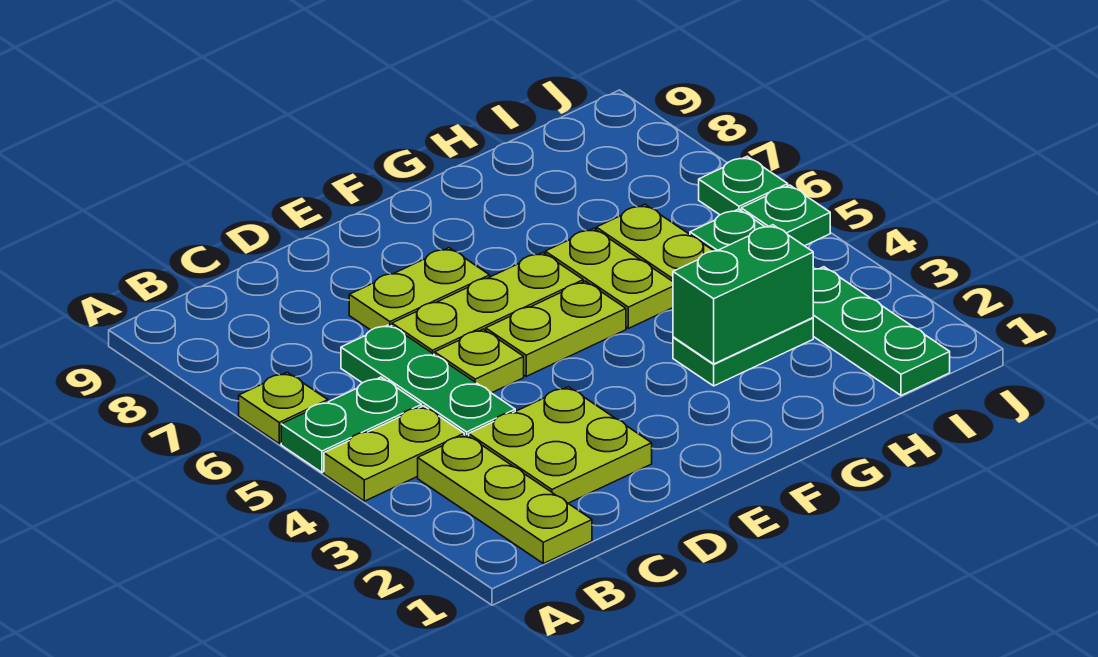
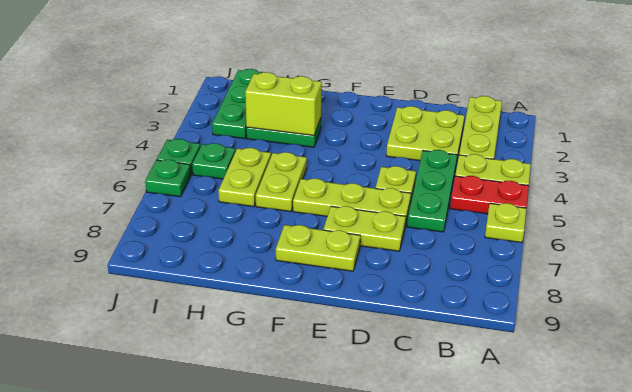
green plate A5:B5 level 1 -> red plate A5:B5 level 1
lime plate E5:F5 level 1 -> lime plate E8:F8 level 1
green brick G3:H3 level 2 -> lime brick G3:H3 level 2

